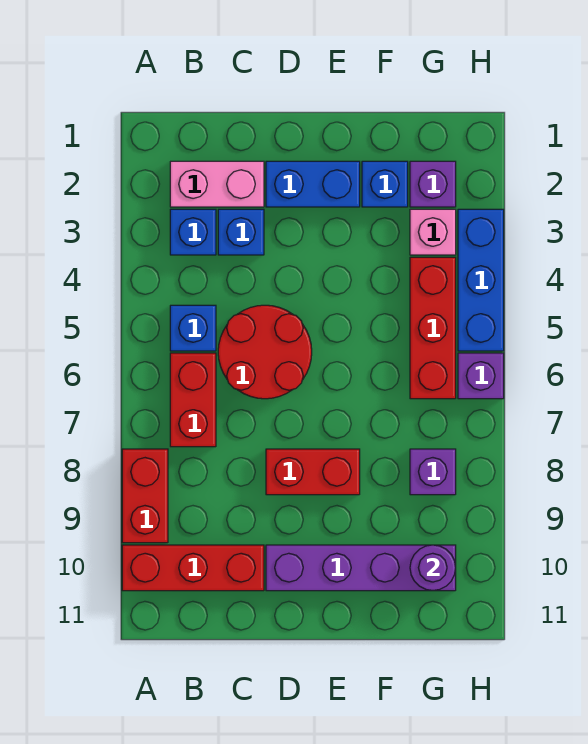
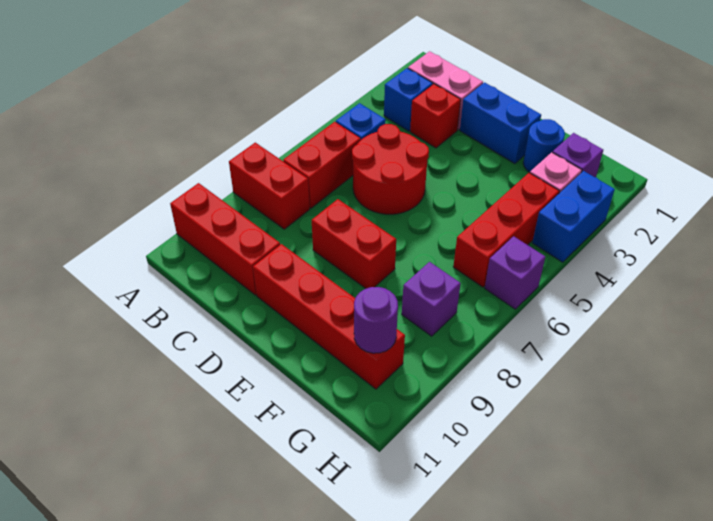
red brick A8:A9 level 1 -> red brick A8:B8 level 1
blue brick C3 level 1 -> red brick C3 level 1
purple brick D10:G10 level 1 -> red brick D10:G10 level 1
blue brick F2 level 1 -> blue round brick F2 level 1
blue brick H3:H5 level 1 -> blue brick H3:H4 level 1

